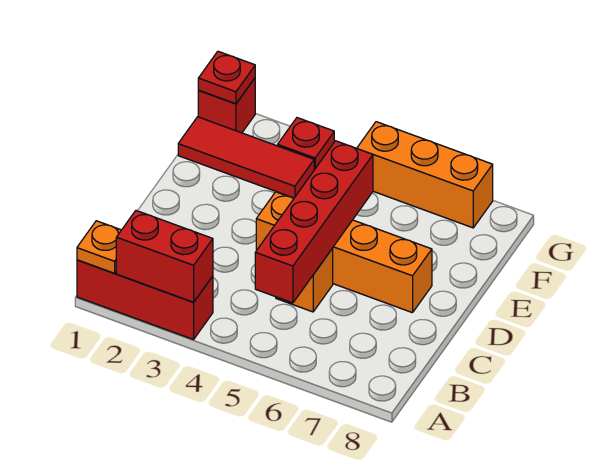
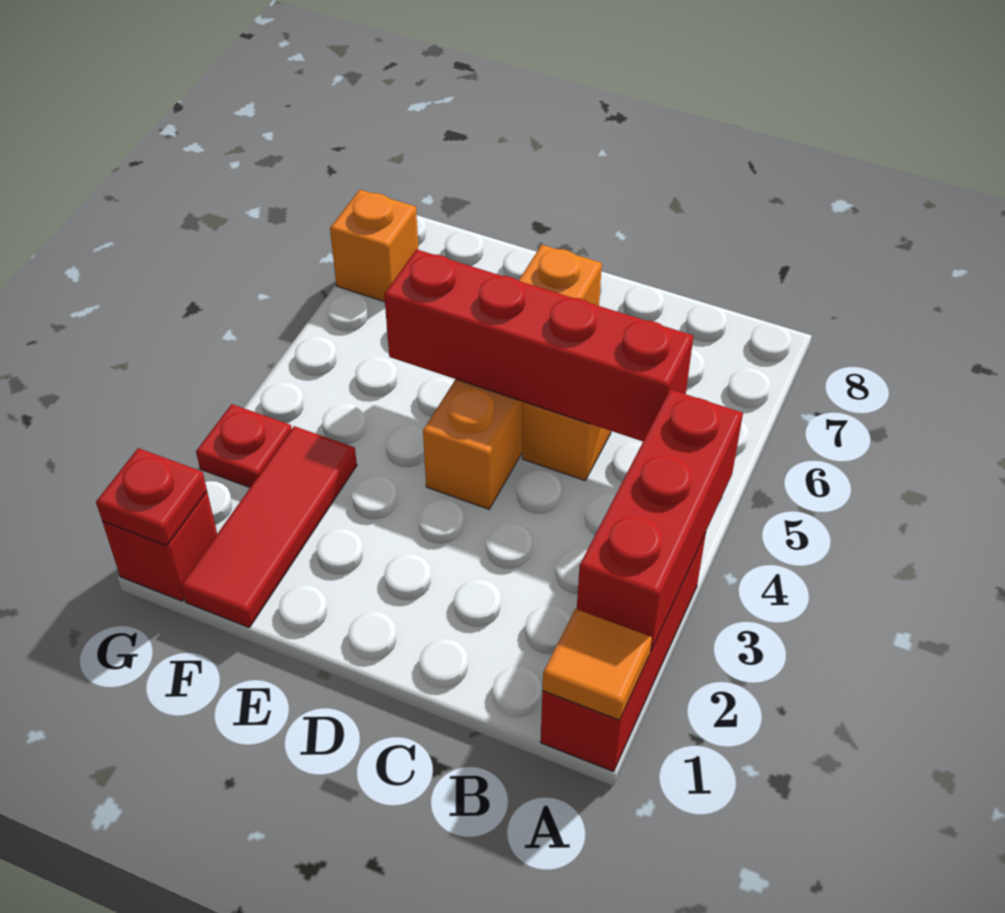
orange plate A1 level 2 -> orange tile A1 level 2
red brick A2:A3 level 2 -> red brick A2:A4 level 2
orange brick G5:G7 level 1 -> orange brick G7 level 1

